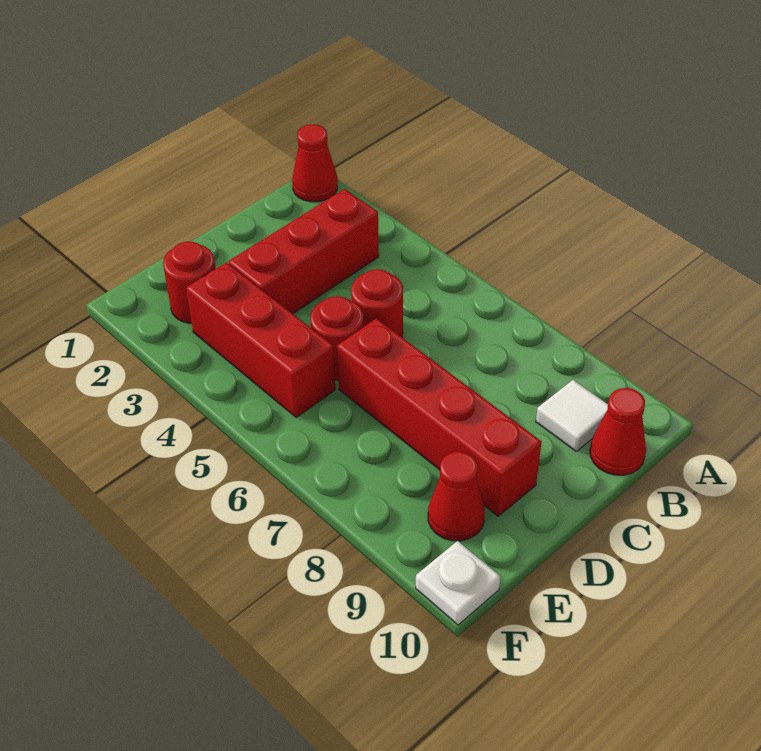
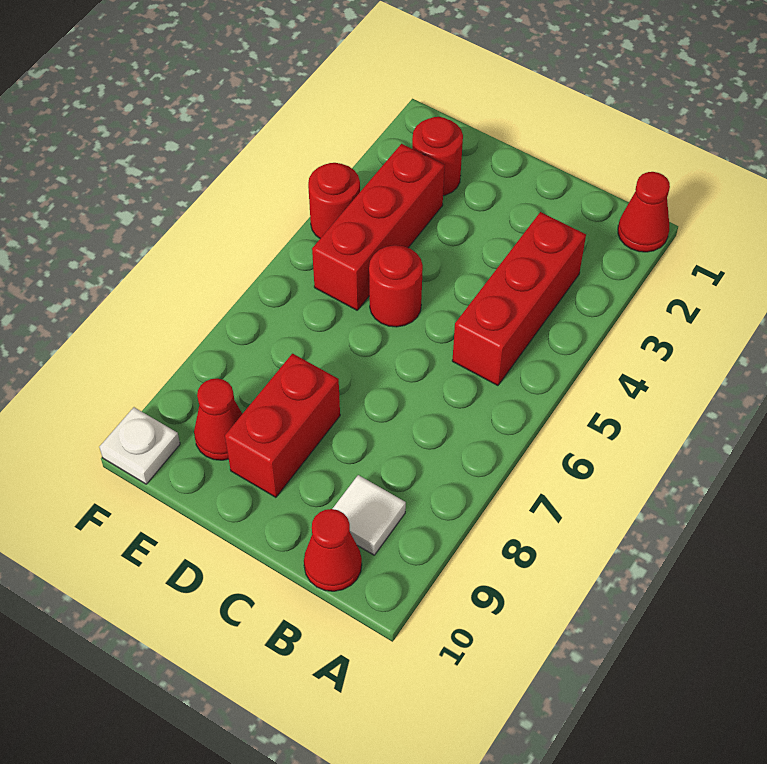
red brick B3:D3 level 1 -> red brick B3:B5 level 1
red round brick C5 level 1 -> red round brick F4 level 1
red brick D6:D9 level 1 -> red brick D8:D9 level 1

